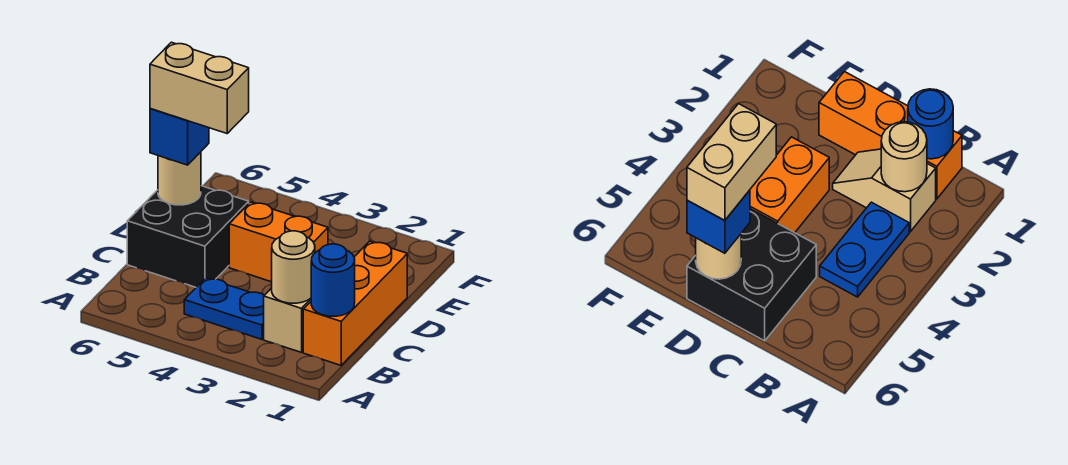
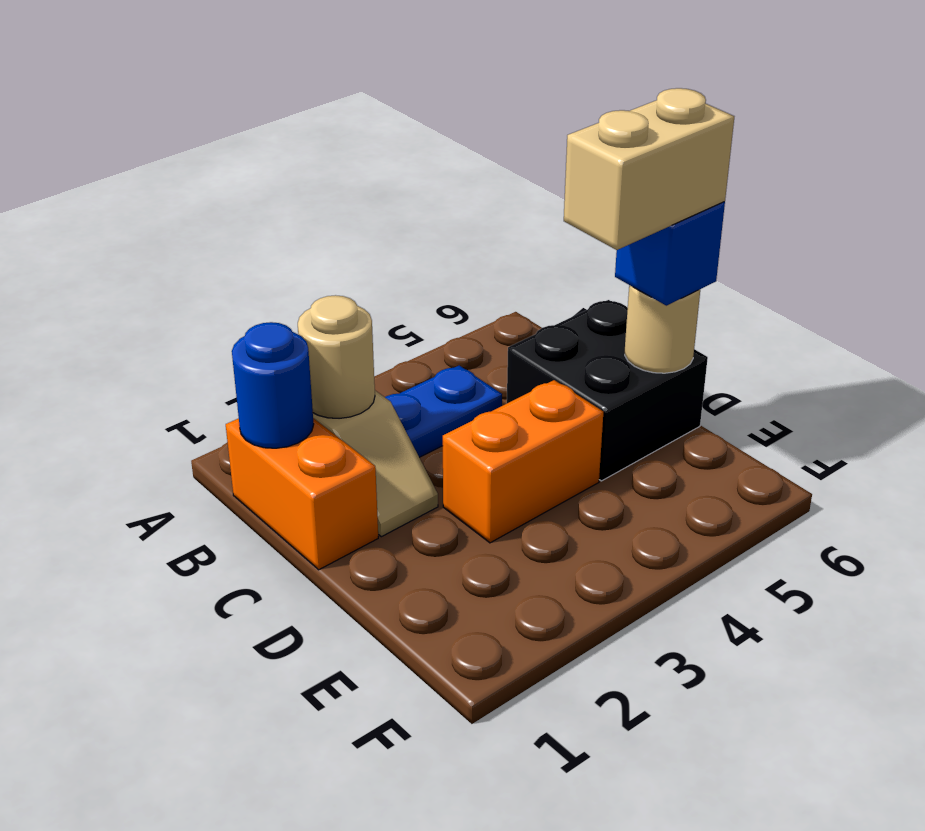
orange brick B1:D1 level 1 -> orange brick B1:C1 level 1

